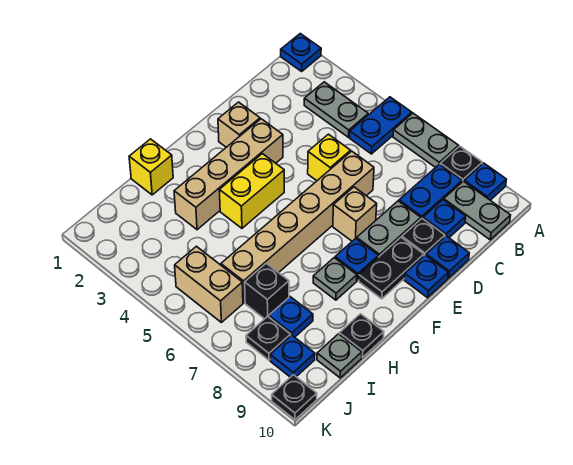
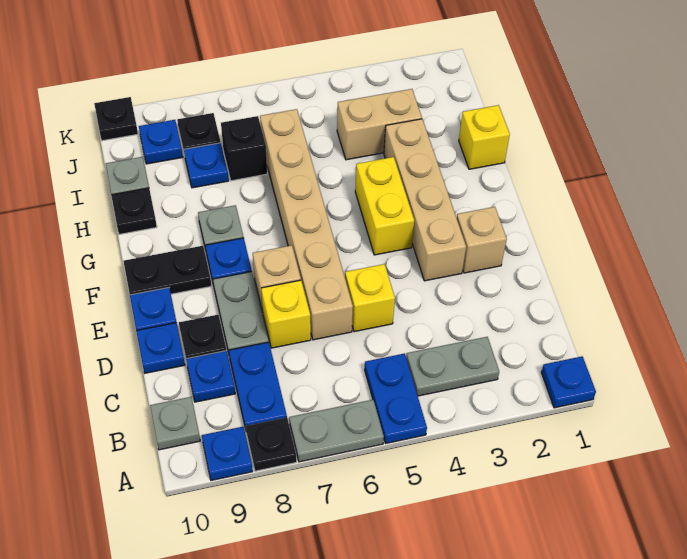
grey plate B9:B10 level 1 -> grey plate B10 level 1
none -> yellow brick D7 level 1
black plate E9:F9 level 1 -> black plate F9:F10 level 1
tan brick J5:J6 level 1 -> tan brick I3:I4 level 1

